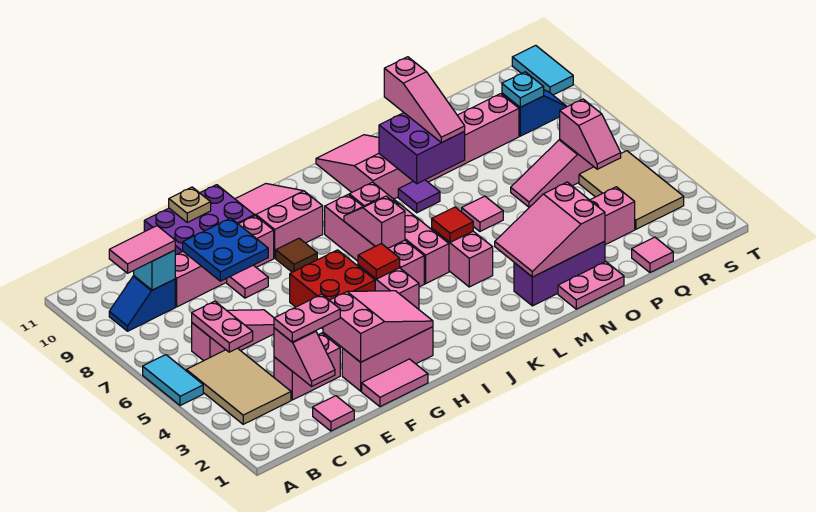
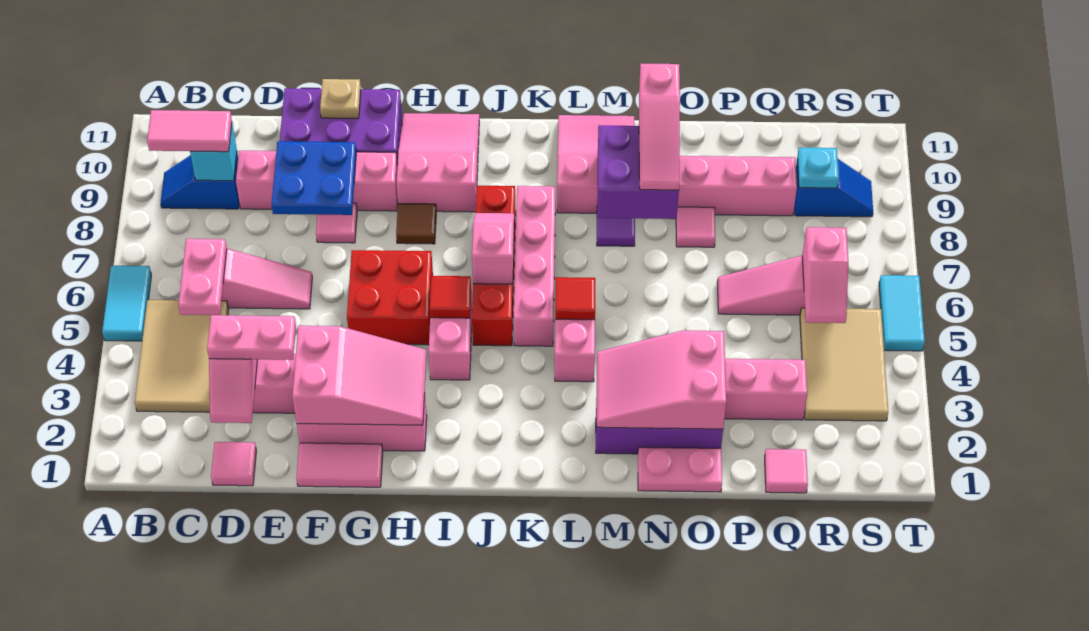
pink brick J5:J8 level 1 -> red brick J5:J8 level 1
pink tile N6 level 1 -> pink tile O8 level 1
cyan tile T10:T11 level 1 -> cyan tile T5:T6 level 1

